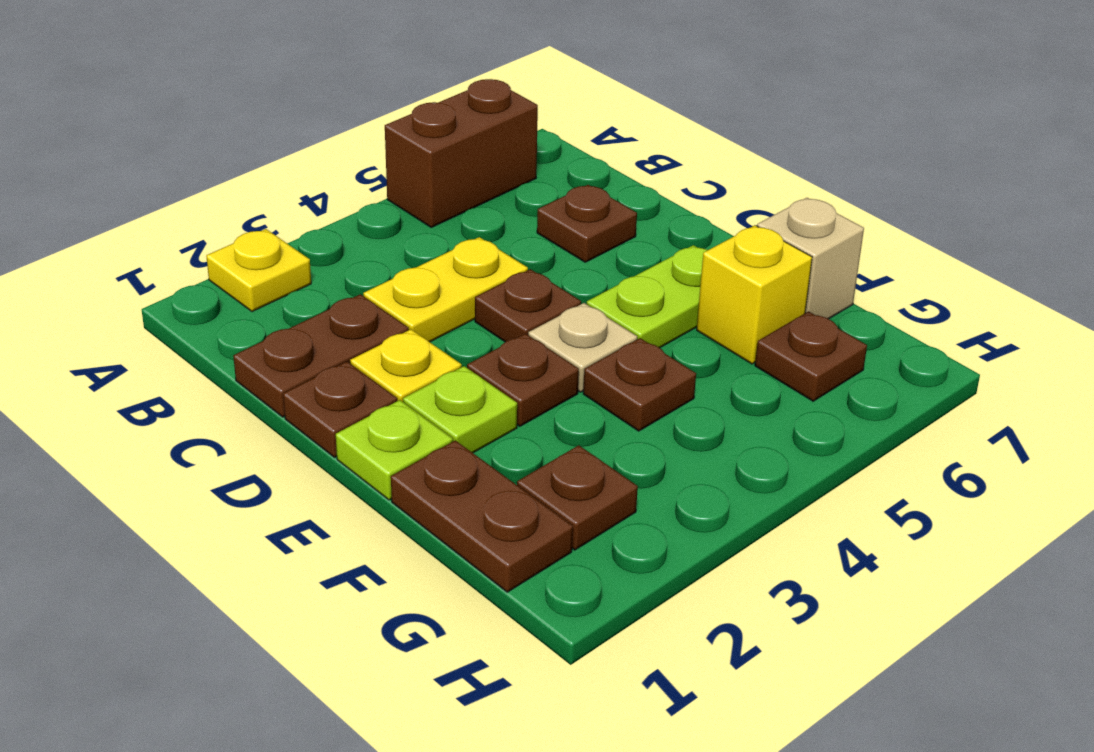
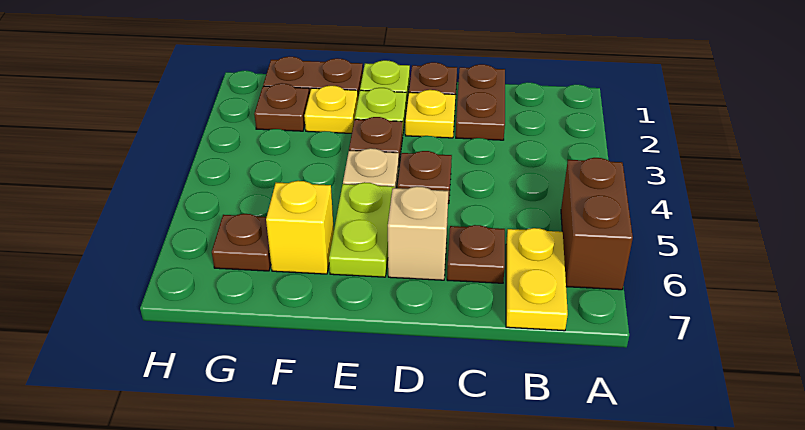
yellow plate A2 level 1 -> yellow plate F2 level 1
yellow plate C3:C4 level 1 -> yellow plate B6:B7 level 1
brown plate F4 level 1 -> none
tan brick F7 level 1 -> tan brick D6 level 1

